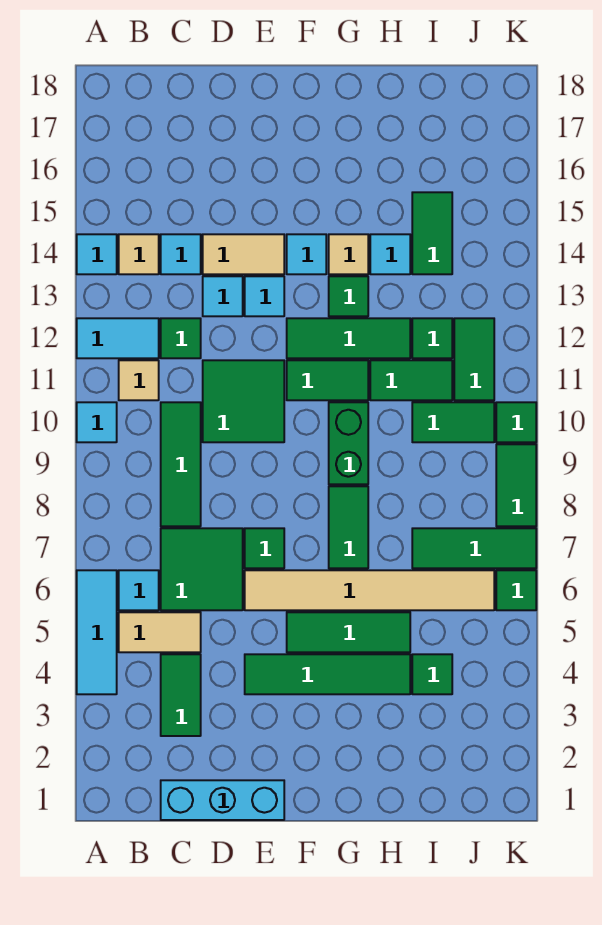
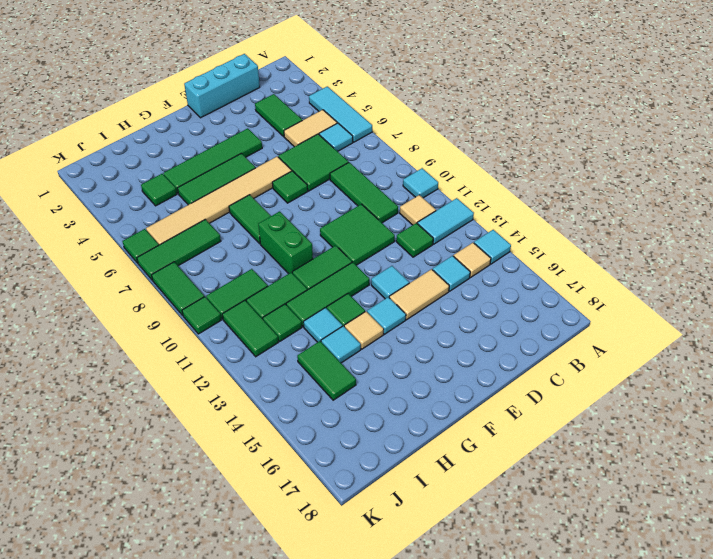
cyan tile D13 level 1 -> cyan tile H13 level 1

